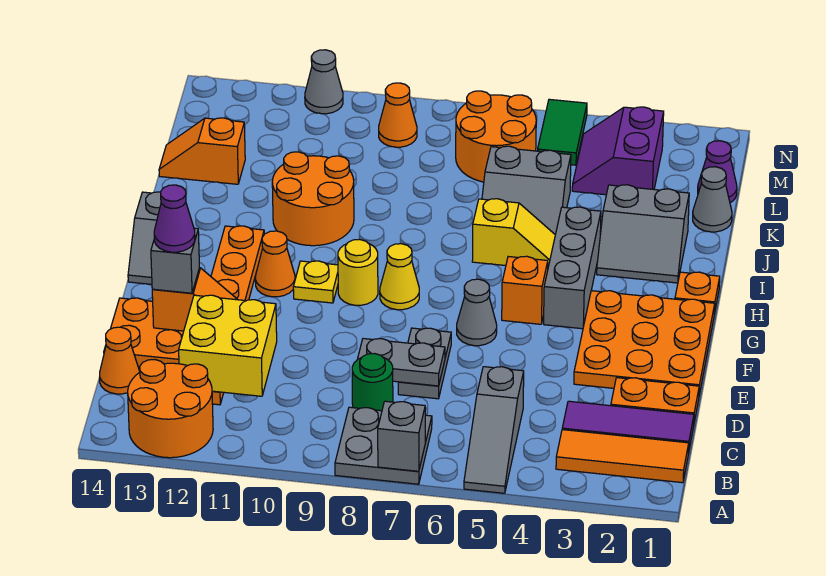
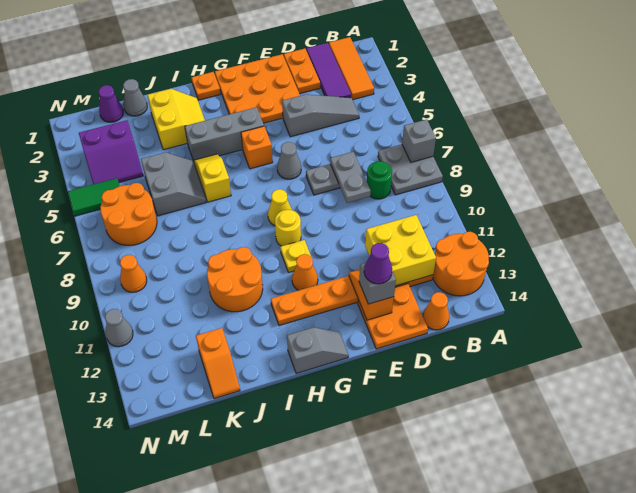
grey slope A5:C5 level 1 top C -> grey slope C4:E4 level 1 top E
grey slope I2:J3 level 1 top J -> yellow slope I2:J3 level 1 top J

